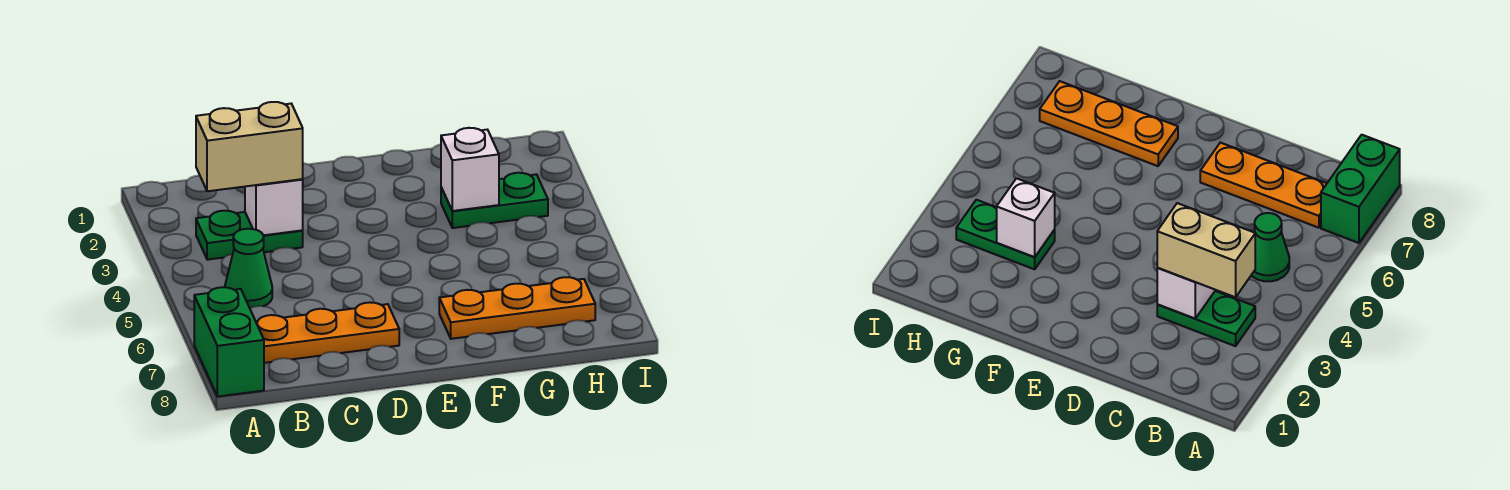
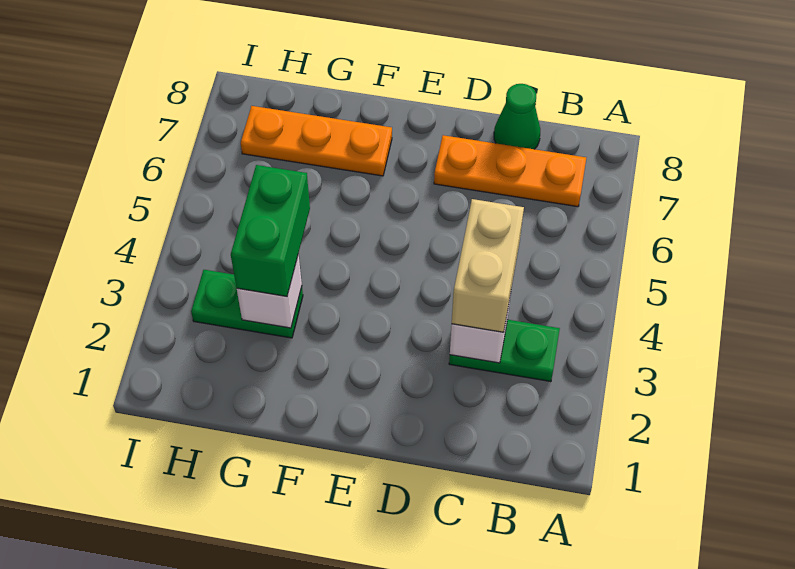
green brick A7:A8 level 1 -> green brick G3:G4 level 3
tan brick B3:C3 level 3 -> tan brick C3:C4 level 3
green cone B5 level 1 -> green cone C8 level 1

